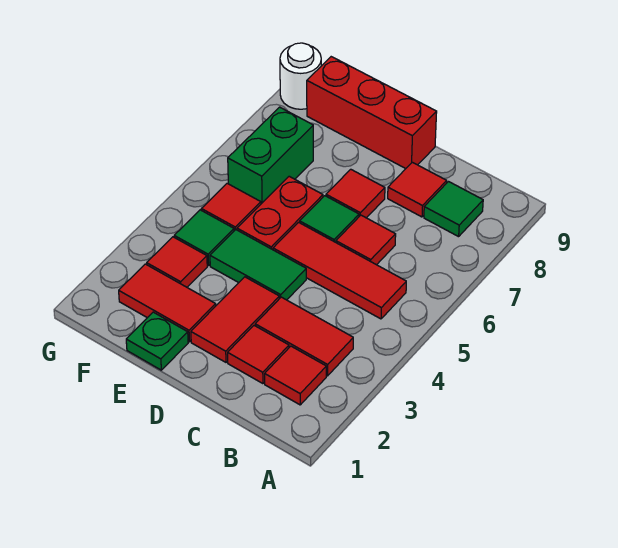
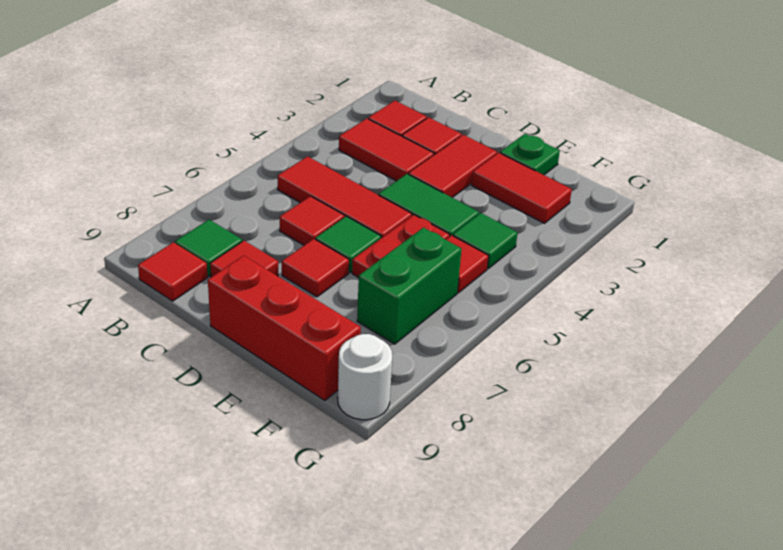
red tile F3 level 1 -> red tile B9 level 1

